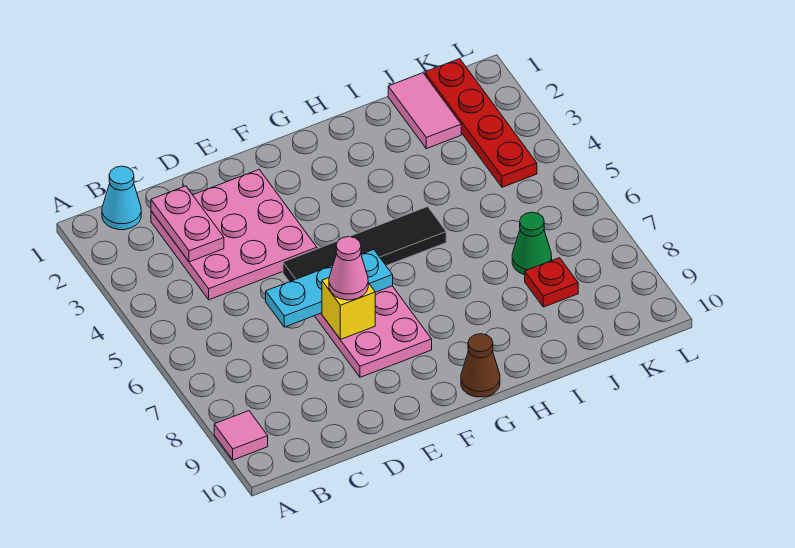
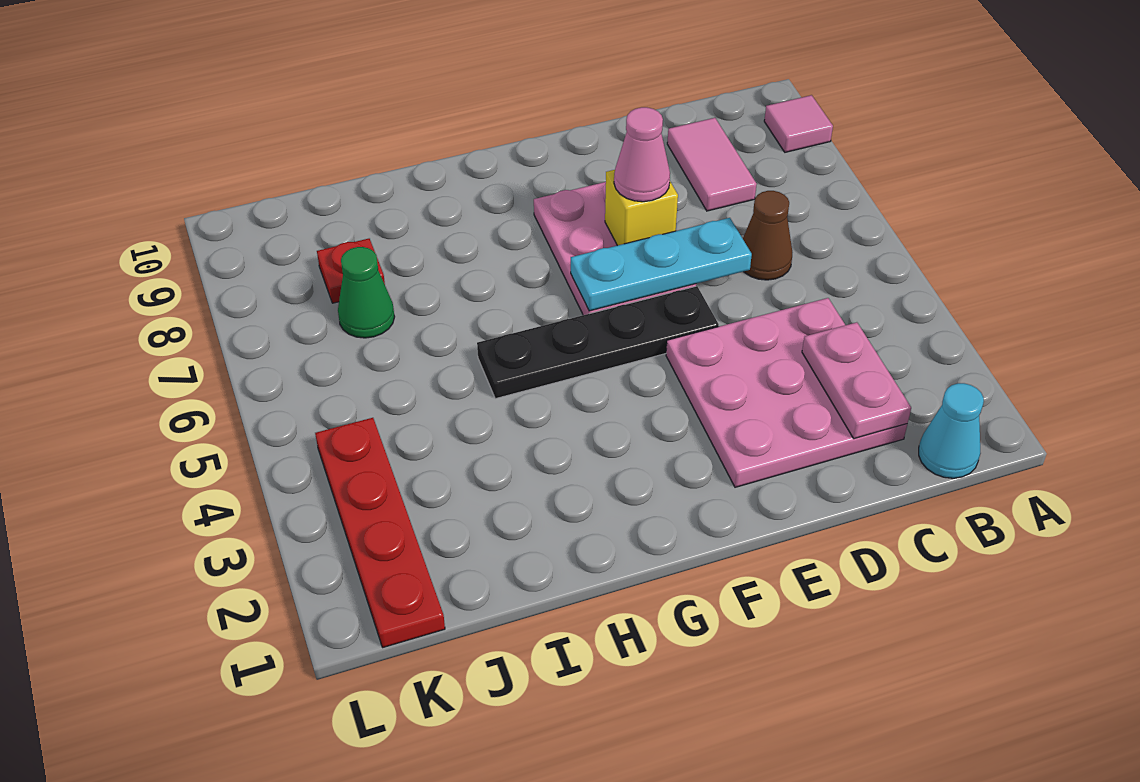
black tile E5:H5 level 1 -> black plate E5:H5 level 1
brown cone G10 level 1 -> brown cone C6 level 1
pink tile J1:J2 level 1 -> pink tile C8:C9 level 1

